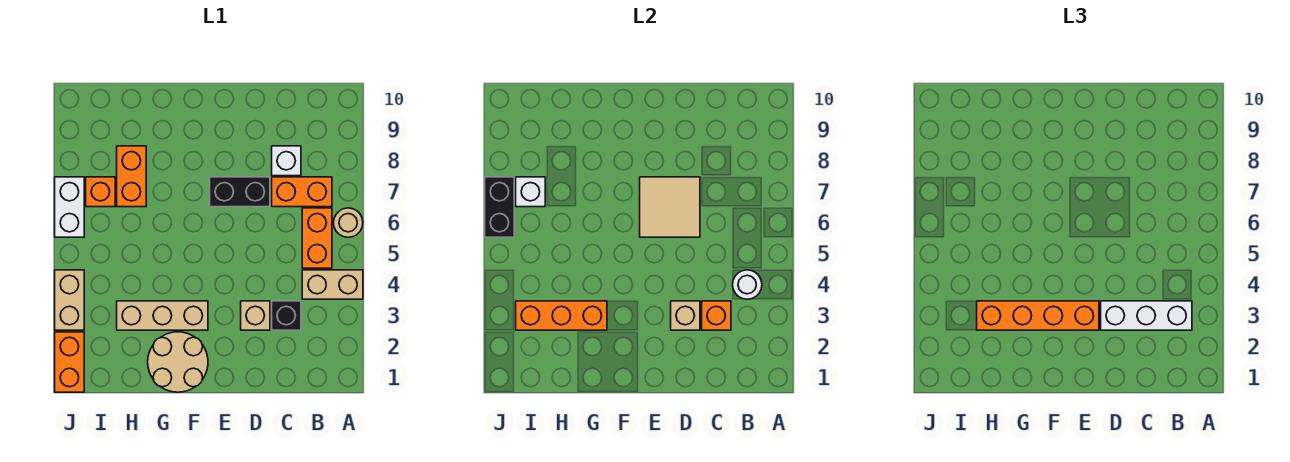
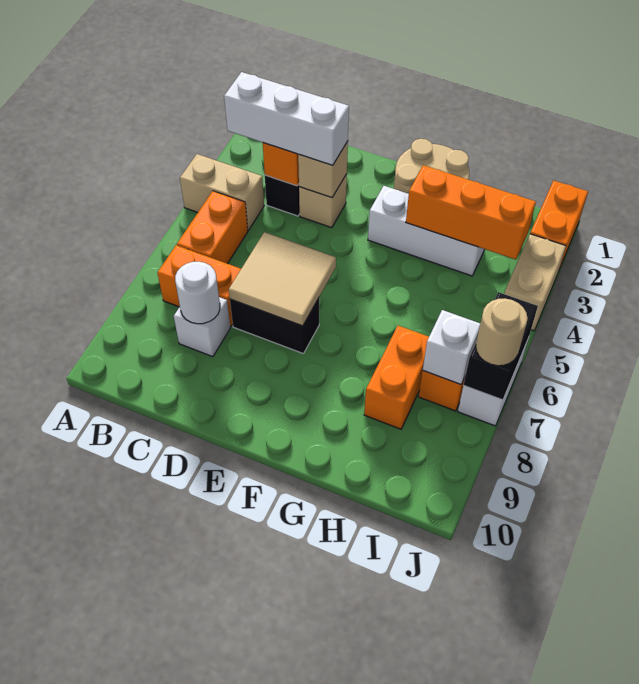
tan round brick A6 level 1 -> tan round brick J7 level 3
white round brick B4 level 2 -> white round brick C8 level 2
orange brick E3:H3 level 3 -> none
tan brick F3:H3 level 1 -> white brick F3:H3 level 1

